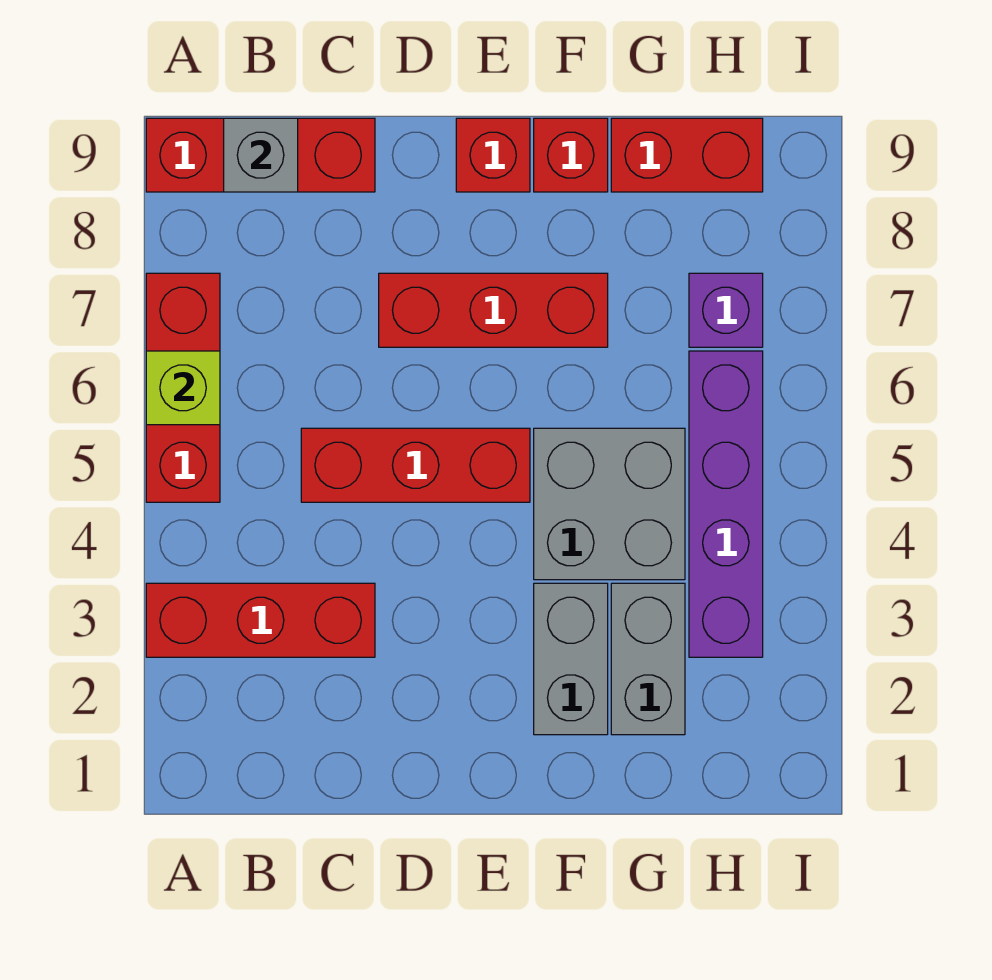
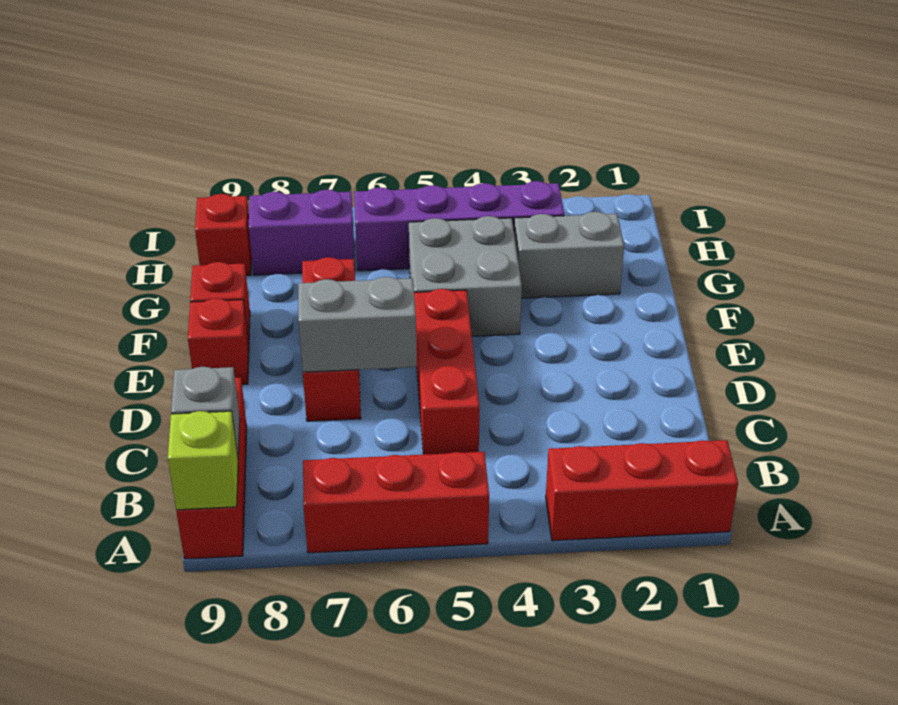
red brick A3:C3 level 1 -> red brick A1:A3 level 1
lime brick A6 level 2 -> lime brick A9 level 2
grey brick F2:F3 level 1 -> grey brick D6:D7 level 2
red brick G9:H9 level 1 -> red brick H9 level 1
purple brick H7 level 1 -> purple brick H7:H8 level 1

